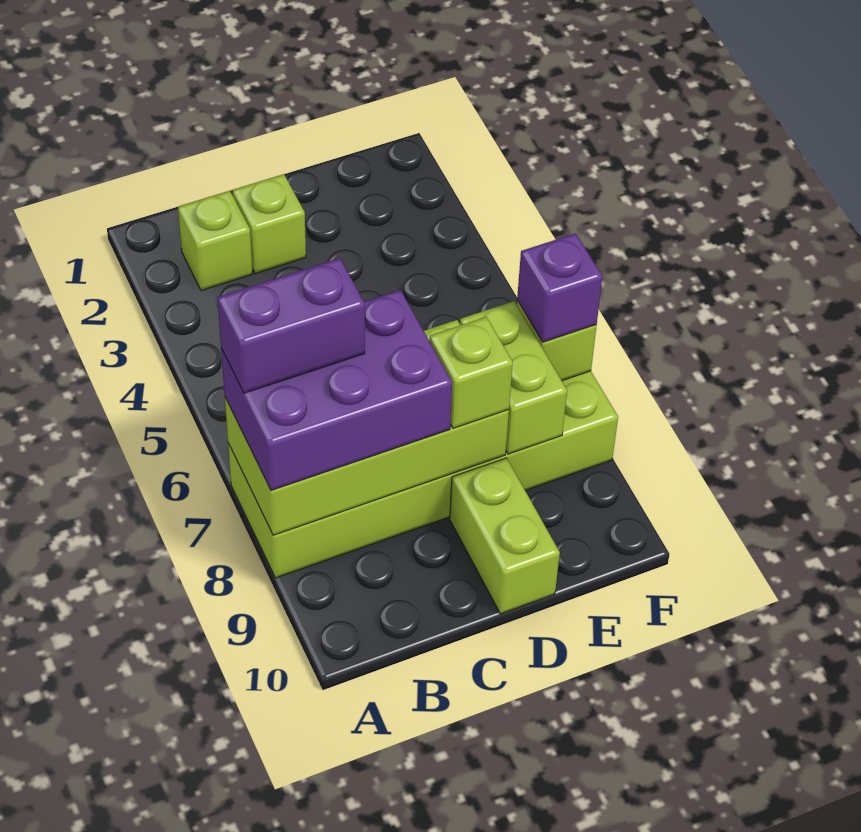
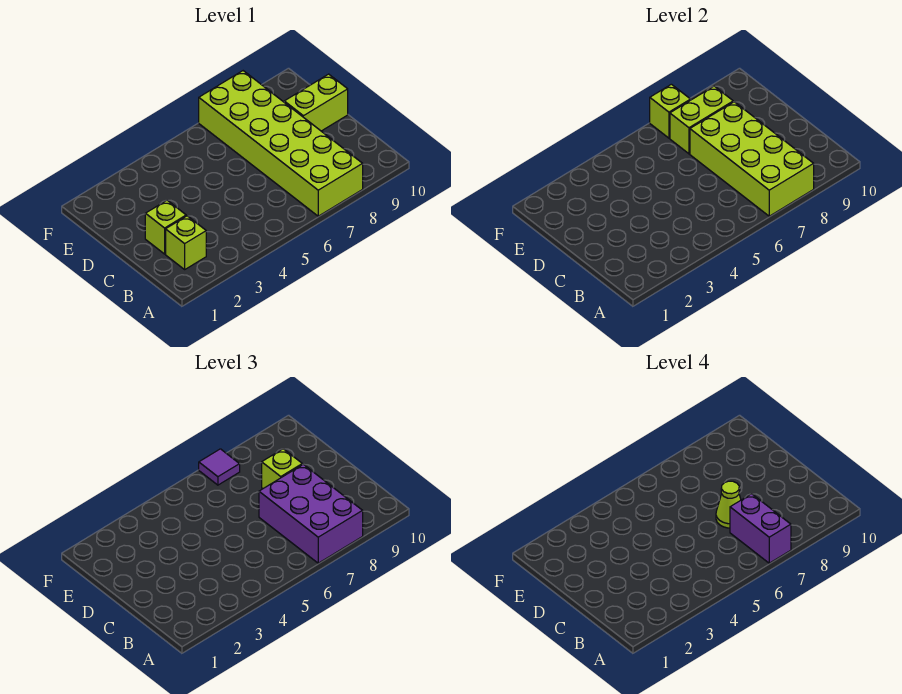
none -> lime cone C7 level 4
purple brick F7 level 3 -> purple tile F7 level 3

